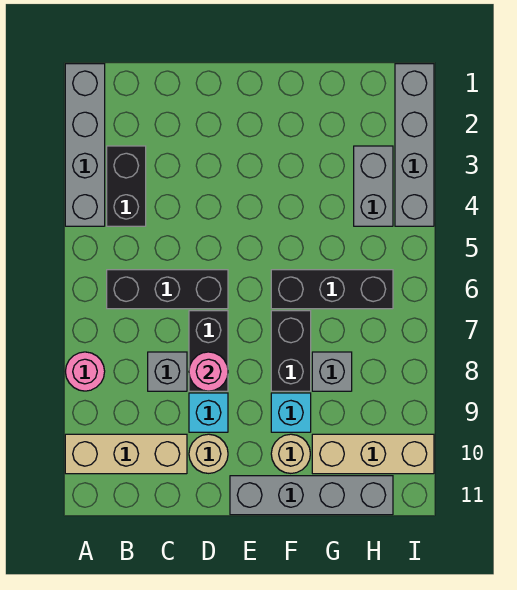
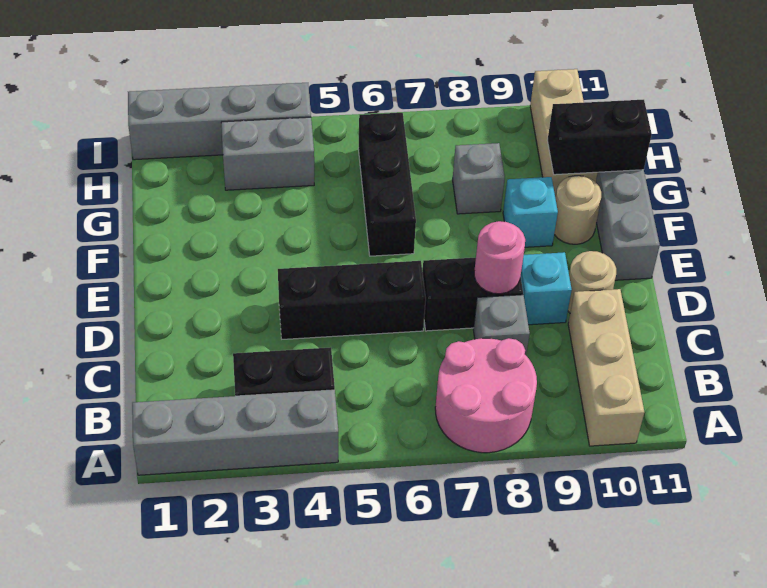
pink round brick A8 level 1 -> pink round brick A7:B8 level 1
black brick B6:D6 level 1 -> black brick D4:D6 level 1
black brick F7:F8 level 1 -> black brick G10:G11 level 2

